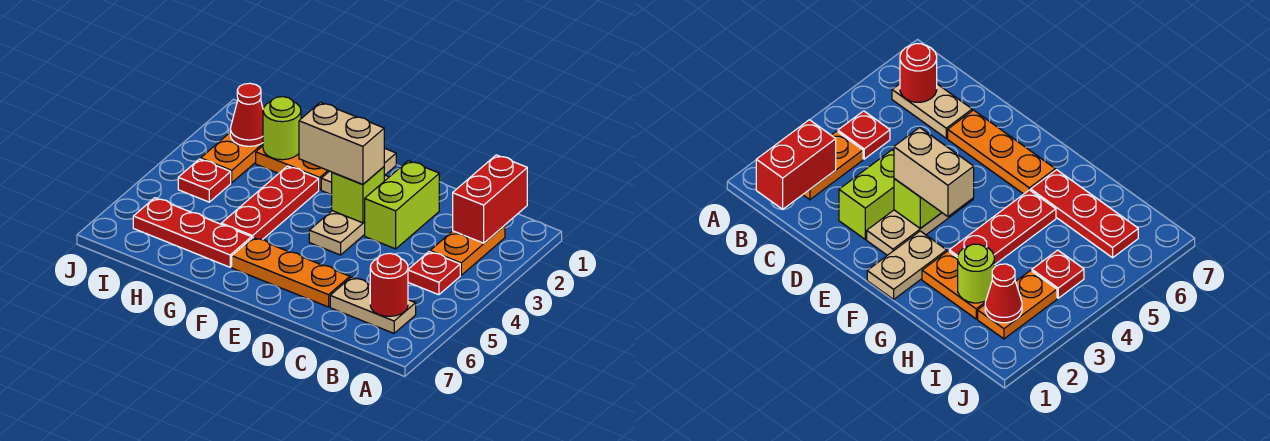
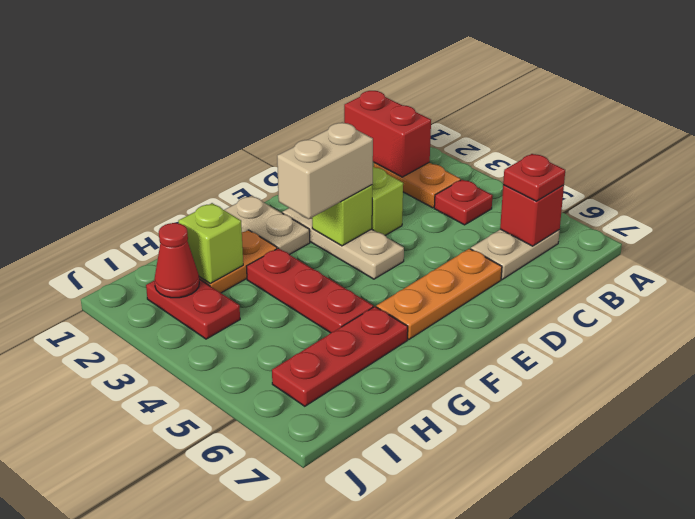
red round brick B6 level 2 -> red brick B6 level 2
lime round brick H2 level 2 -> lime brick H2 level 2
orange plate I2:I3 level 1 -> red plate I2:I3 level 1
red plate I4 level 1 -> red plate B6 level 3

